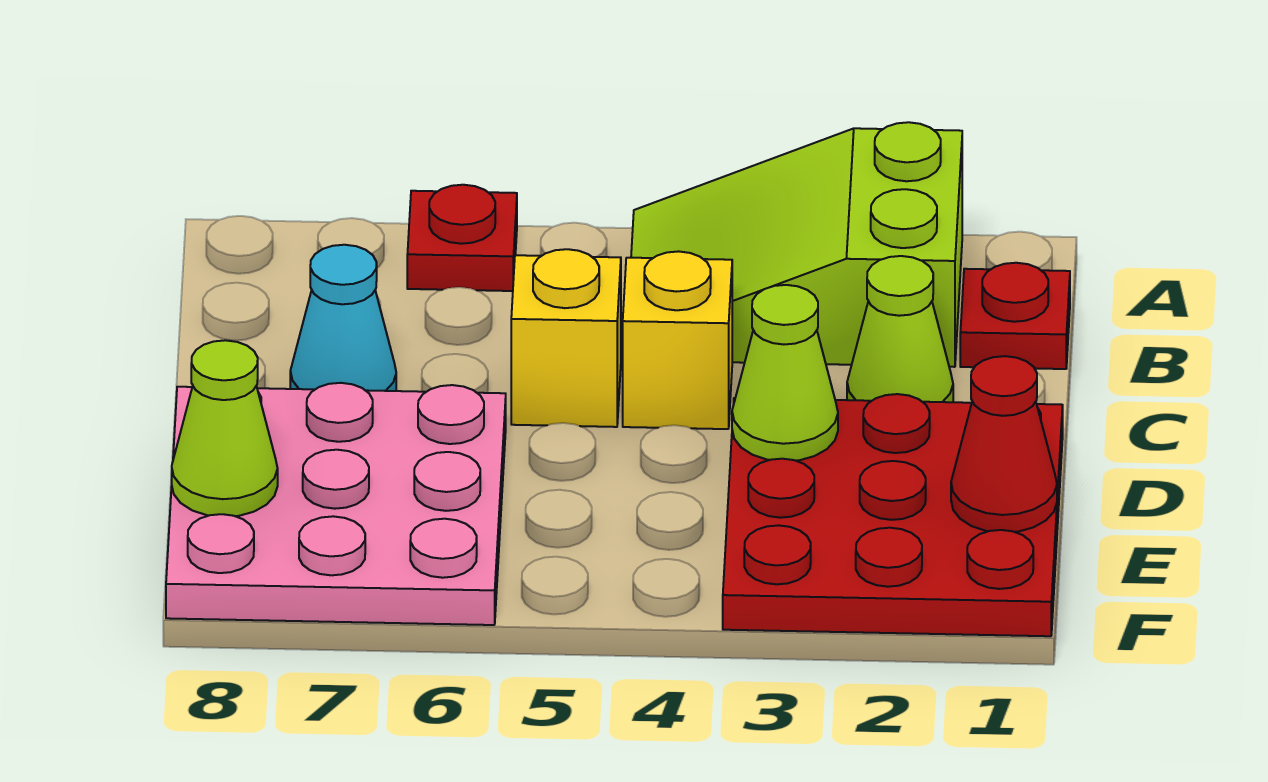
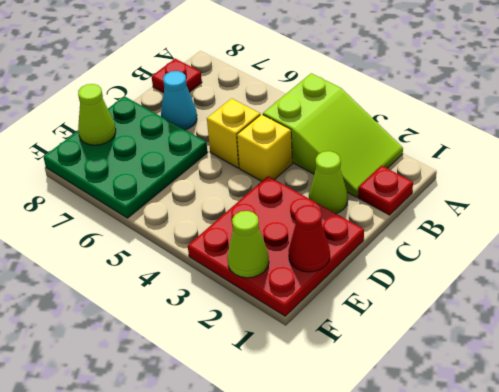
lime slope A2:B4 level 1 top 2 -> lime slope A2:B4 level 1 top 4
red plate A6 level 1 -> red plate B8 level 1
lime cone D3 level 2 -> lime cone F2 level 2
pink plate D6:F8 level 1 -> green plate D6:F8 level 1

